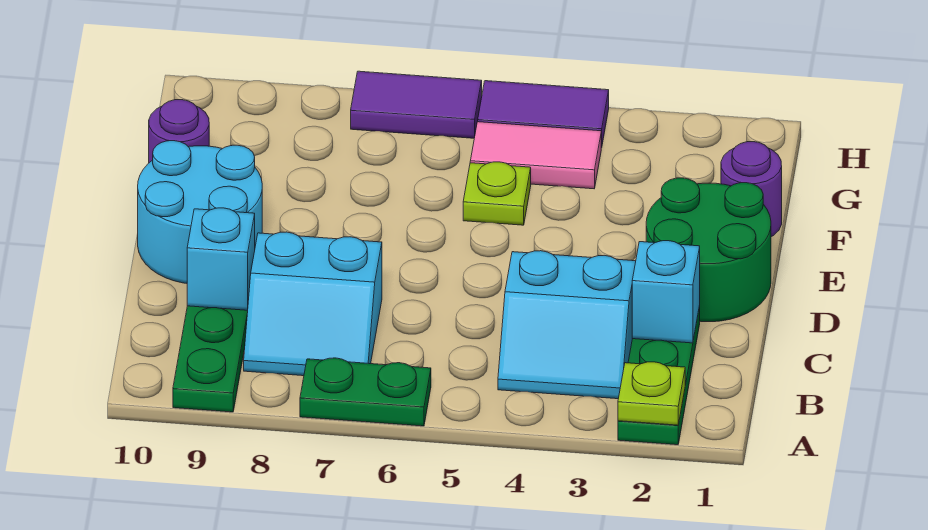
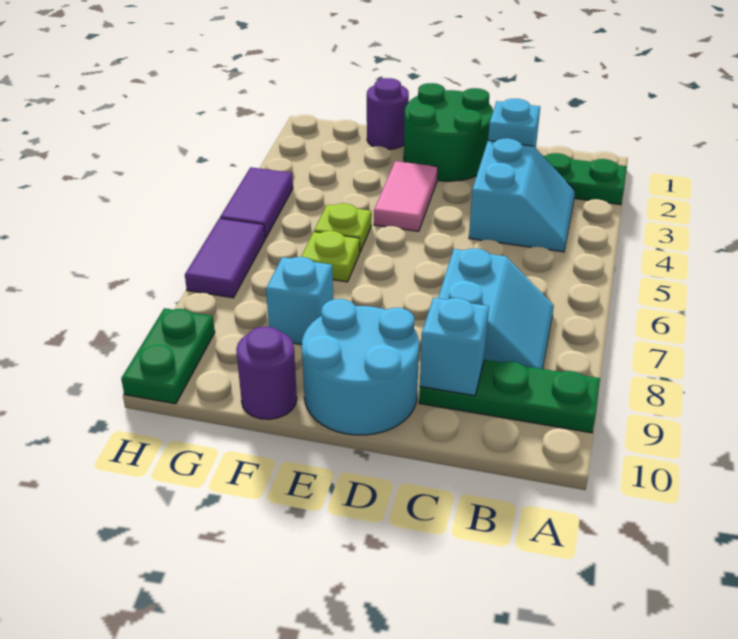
lime plate A2 level 2 -> lime plate F6 level 1
green plate A6:A7 level 1 -> green plate H9:H10 level 1
none -> cyan brick F8 level 1
pink tile G4:G5 level 1 -> pink tile E3:E4 level 1

